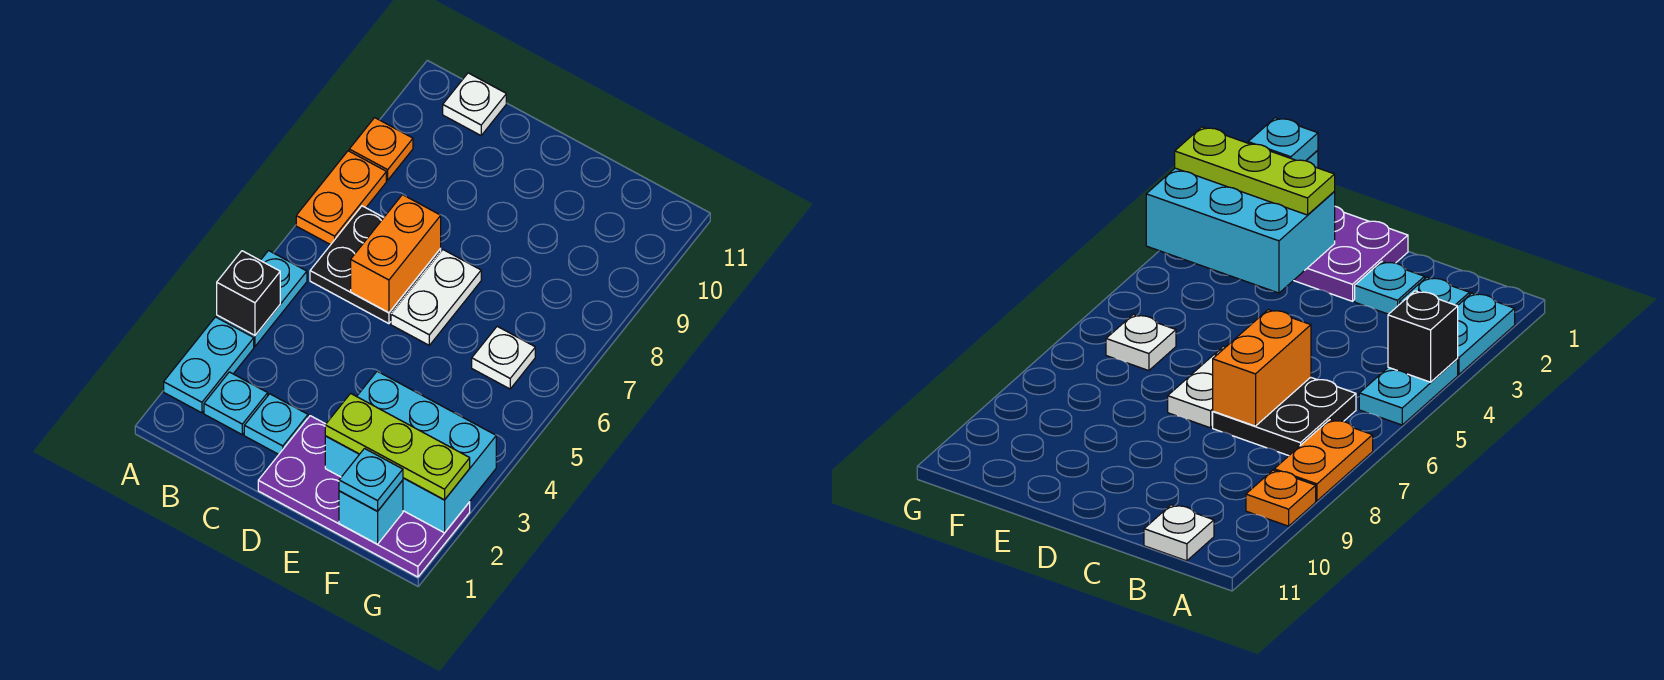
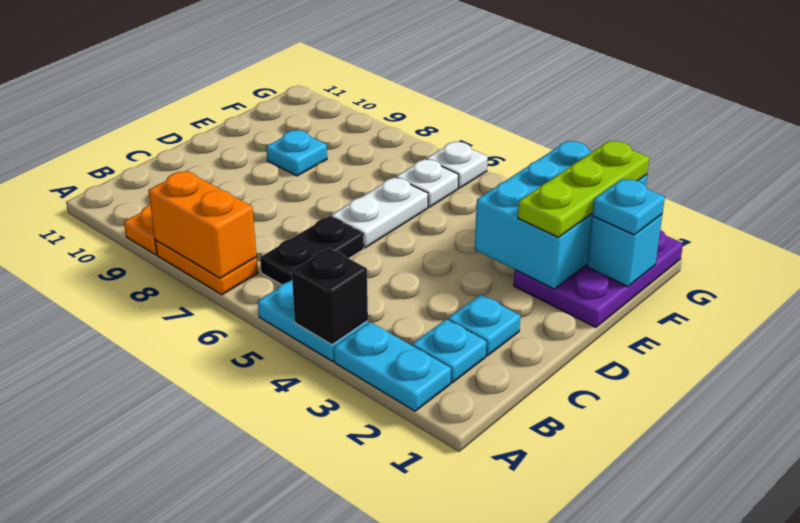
black plate B6:C7 level 1 -> black plate B6:C6 level 1
white plate B11 level 1 -> white plate G6 level 1
orange brick C6:C7 level 2 -> orange brick A7:A8 level 2
purple plate D1:G2 level 1 -> purple plate E1:G2 level 1
white plate D6:D7 level 1 -> white plate D6:E6 level 1
none -> cyan plate E9 level 1

